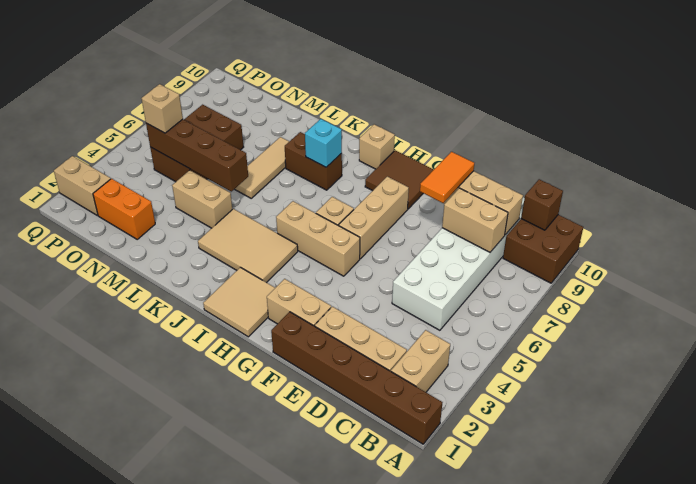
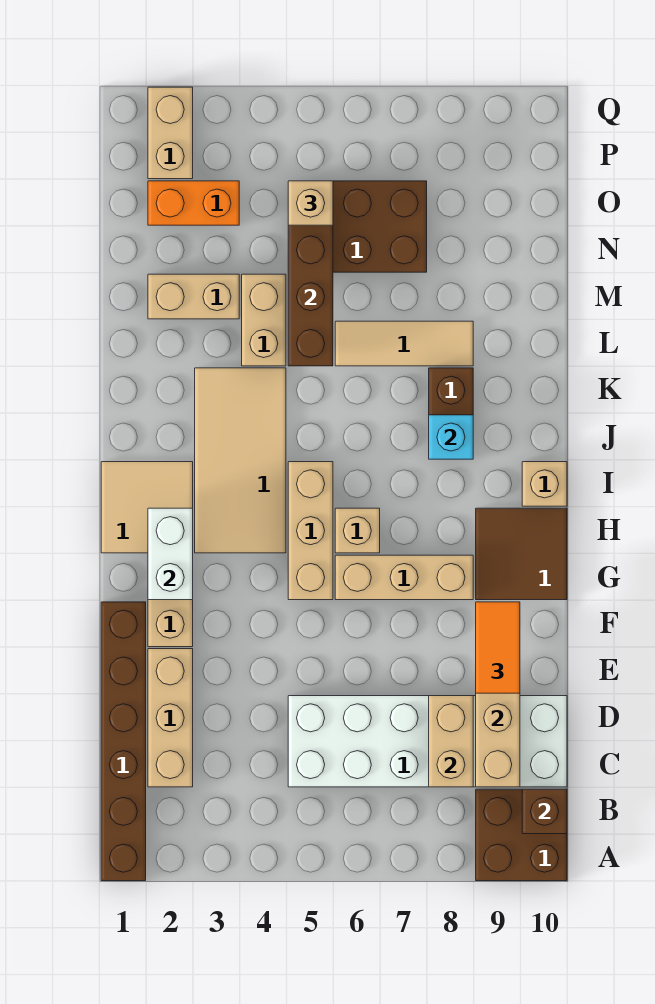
tan brick B2:B3 level 1 -> tan brick M2:M3 level 1
orange tile E8:E9 level 3 -> orange tile E9:F9 level 3
none -> white brick G2:H2 level 2
tan tile I3:K4 level 1 -> tan tile H3:K4 level 1
orange brick N2:O2 level 1 -> orange brick O2:O3 level 1

